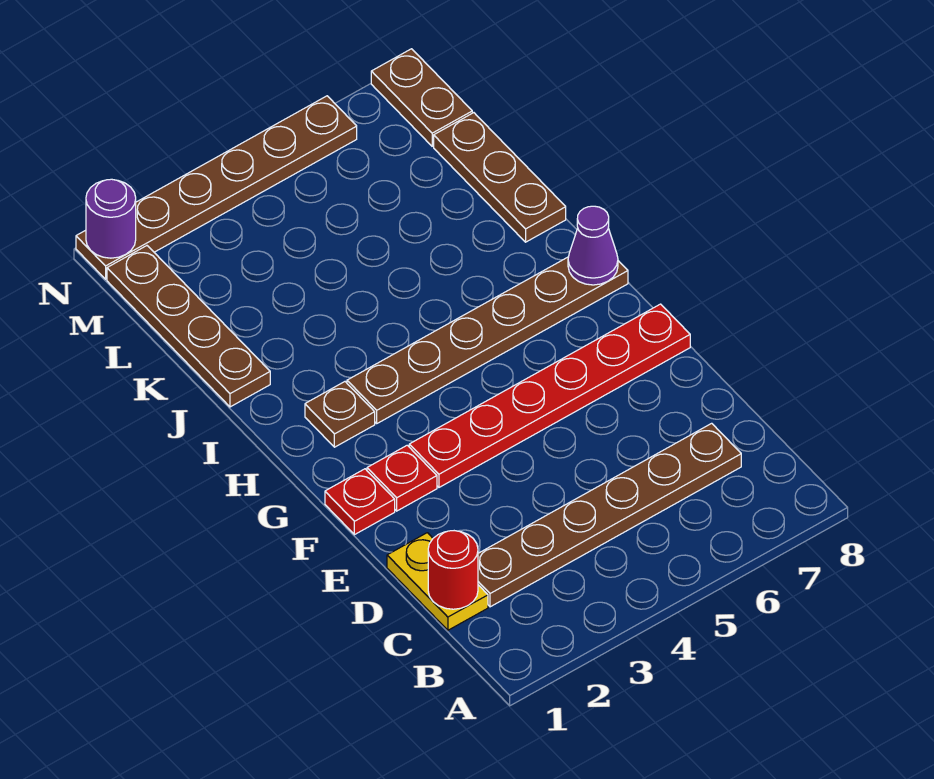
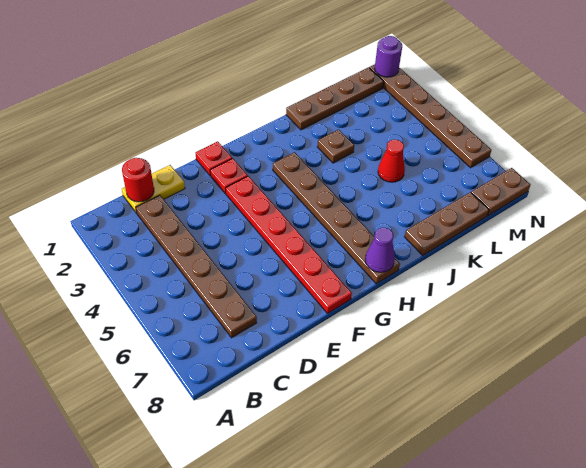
brown plate H2 level 1 -> brown plate J3 level 1
none -> red cone K5 level 1

